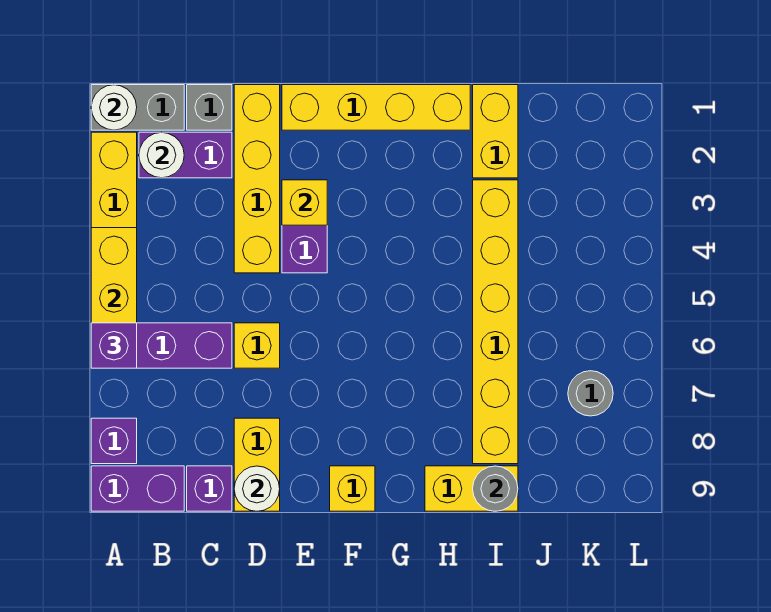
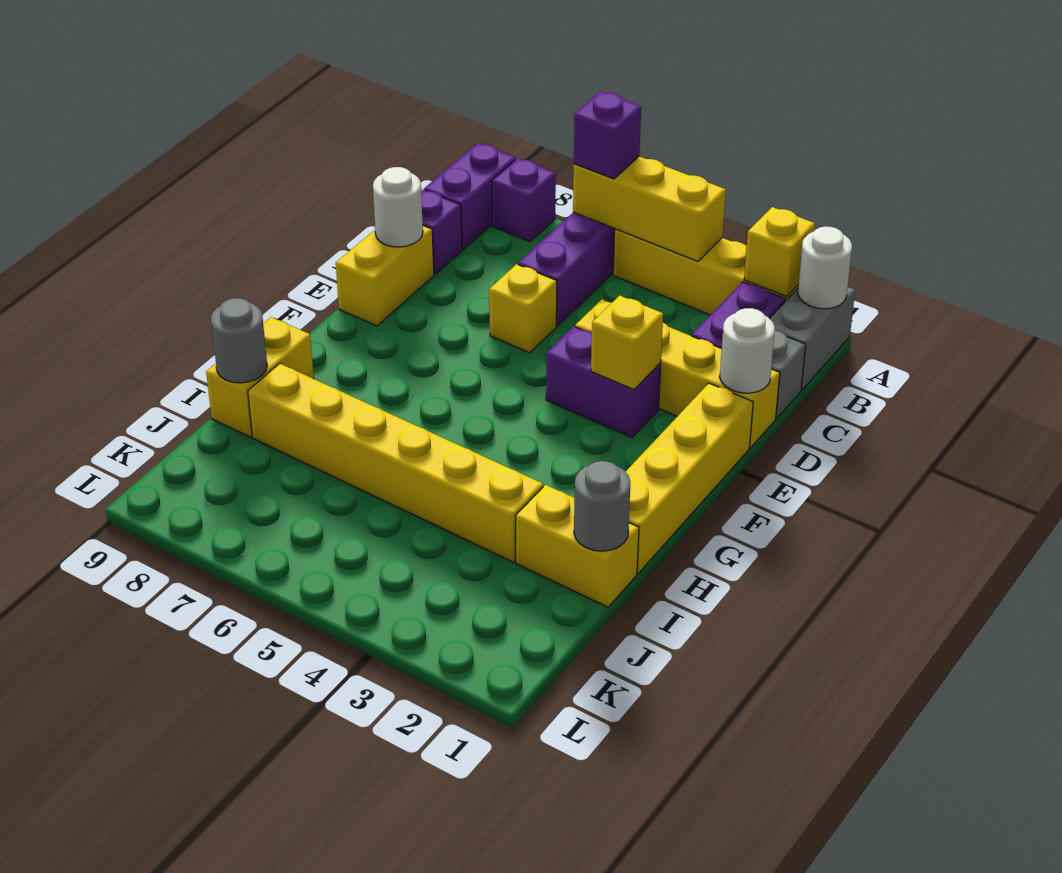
white round brick B2 level 2 -> white round brick D1 level 2
yellow brick D8:D9 level 1 -> yellow brick D9:E9 level 1
yellow brick F9 level 1 -> yellow brick A2 level 2
grey round brick K7 level 1 -> grey round brick I1 level 2

